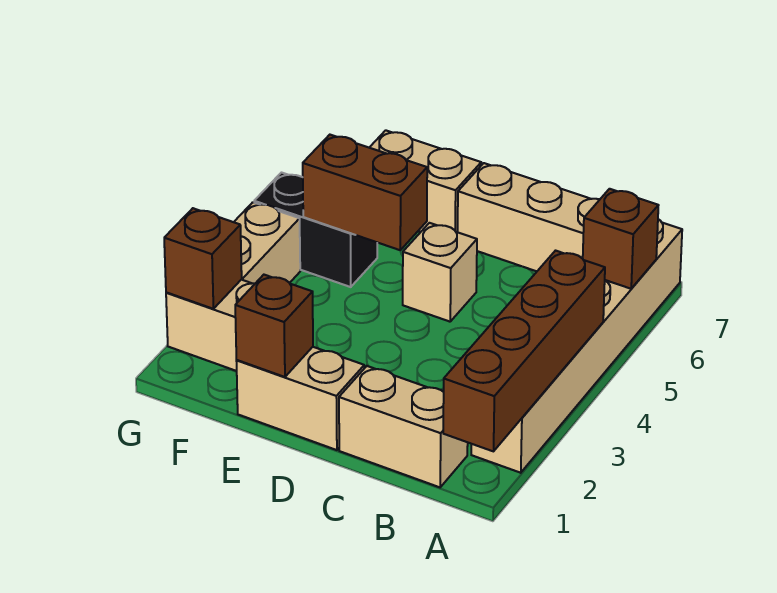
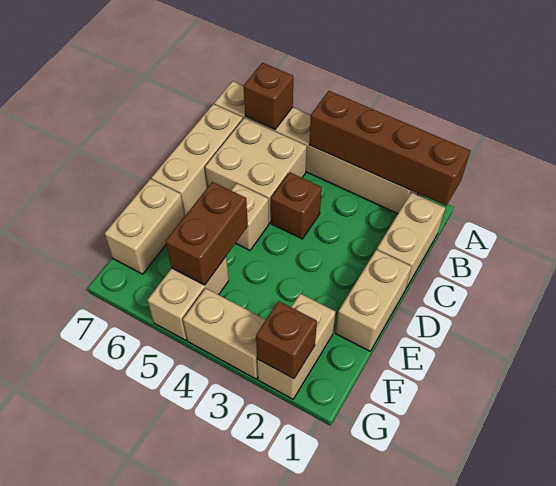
none -> tan brick B5:C6 level 1
brown brick E1 level 2 -> brown brick C4 level 1
black brick F5:G5 level 1 -> tan brick F5:G5 level 1

